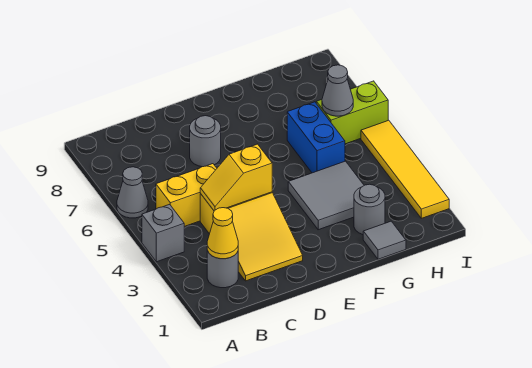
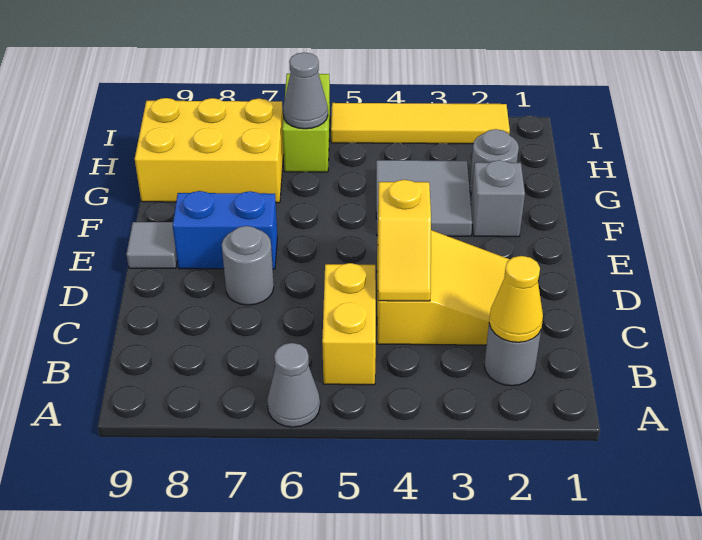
grey brick A4 level 1 -> grey brick F2 level 1
grey tile G1 level 1 -> grey tile E9 level 1
blue brick G5:G6 level 1 -> blue brick E7:E8 level 1
none -> yellow brick G7:H9 level 1

